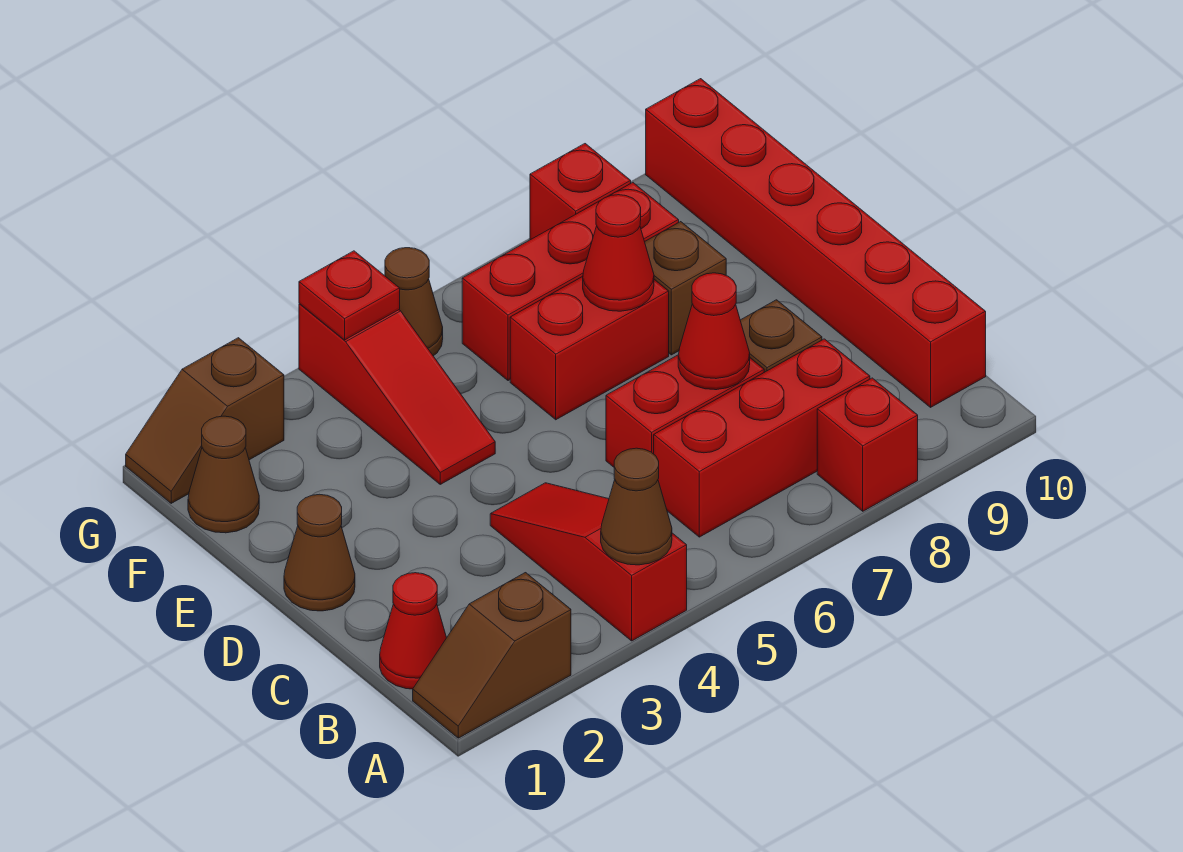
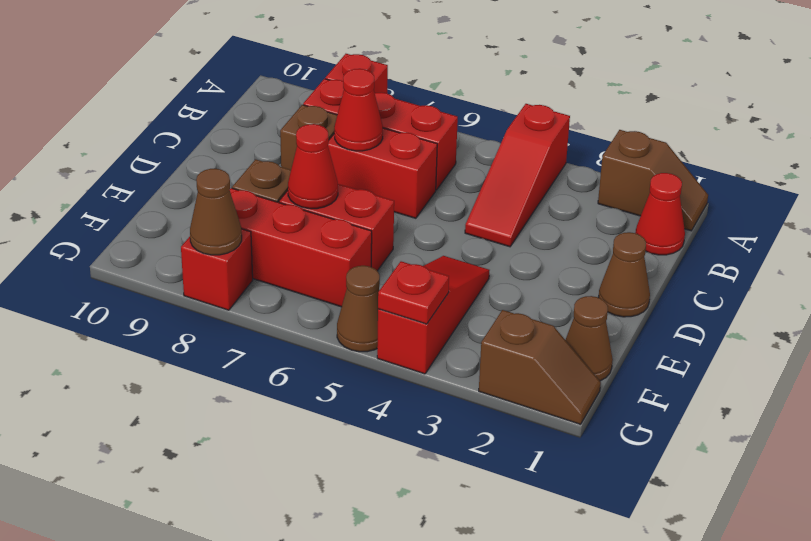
brown cone A4 level 2 -> brown cone G8 level 2
red brick B10:G10 level 1 -> none

